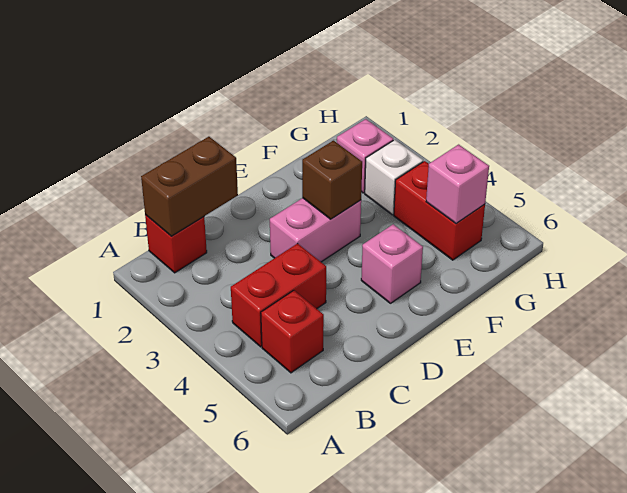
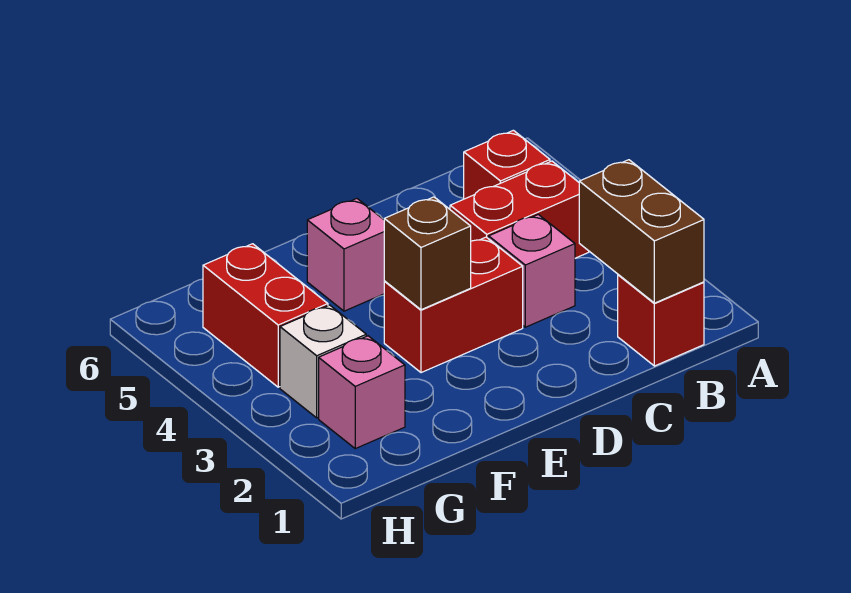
brown brick B1:C1 level 2 -> brown brick B1:B2 level 2
pink brick D3:E3 level 1 -> red brick D3:E3 level 1
pink brick G5 level 2 -> pink brick C3 level 1

